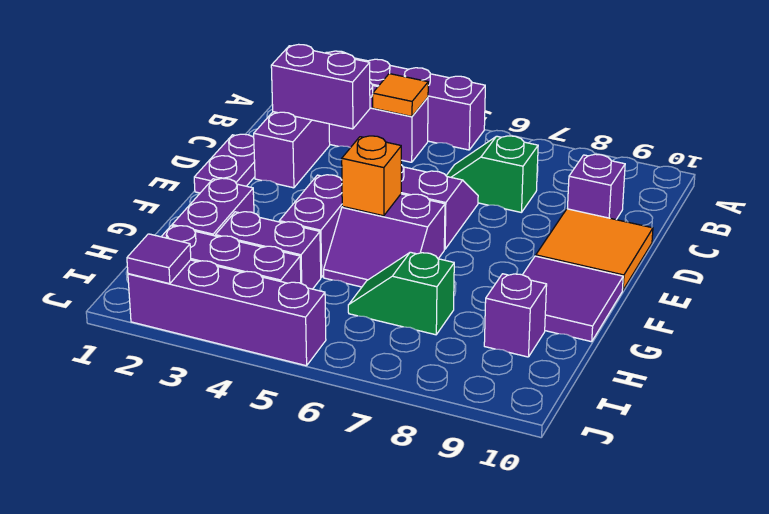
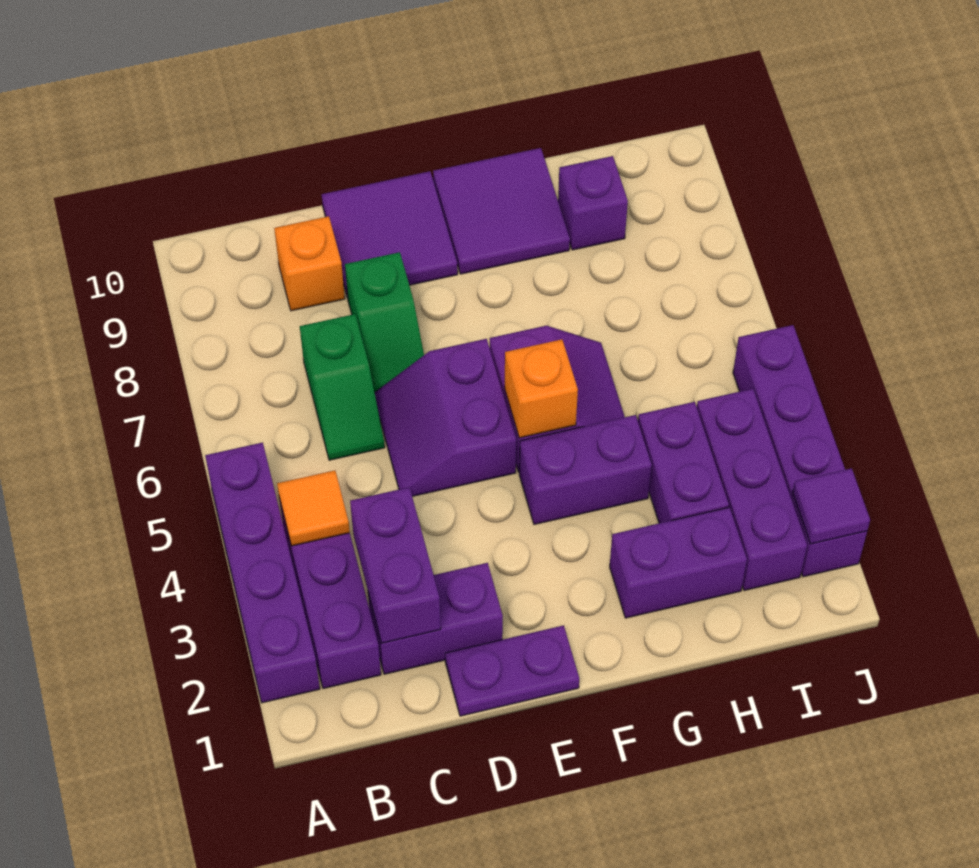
purple brick C9 level 1 -> orange brick C9 level 1
orange tile D9:E10 level 1 -> purple tile D9:E10 level 1
green slope H6:H7 level 1 top 7 -> green slope D7:D8 level 1 top 8

